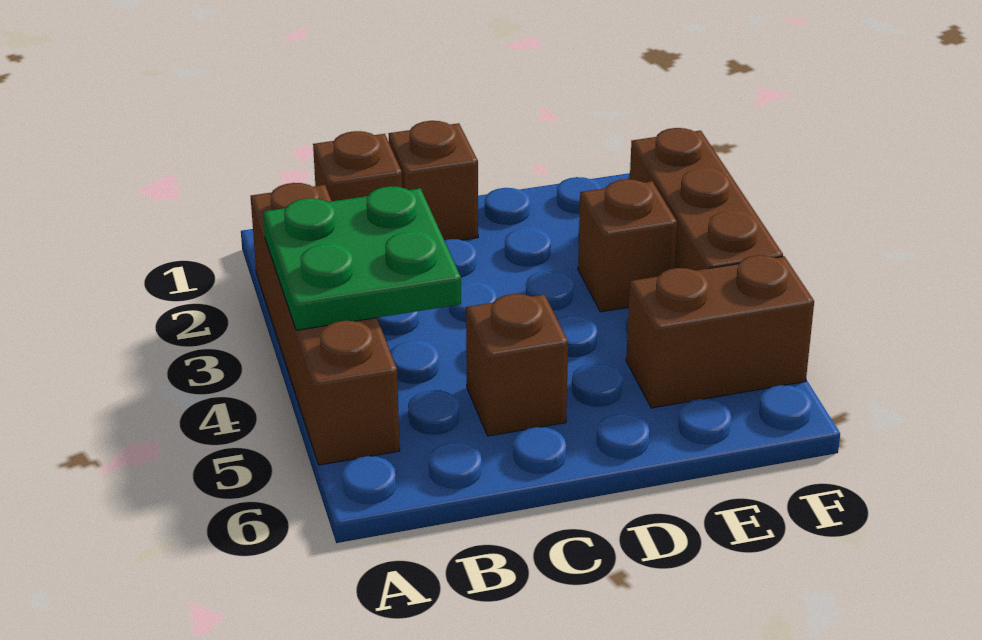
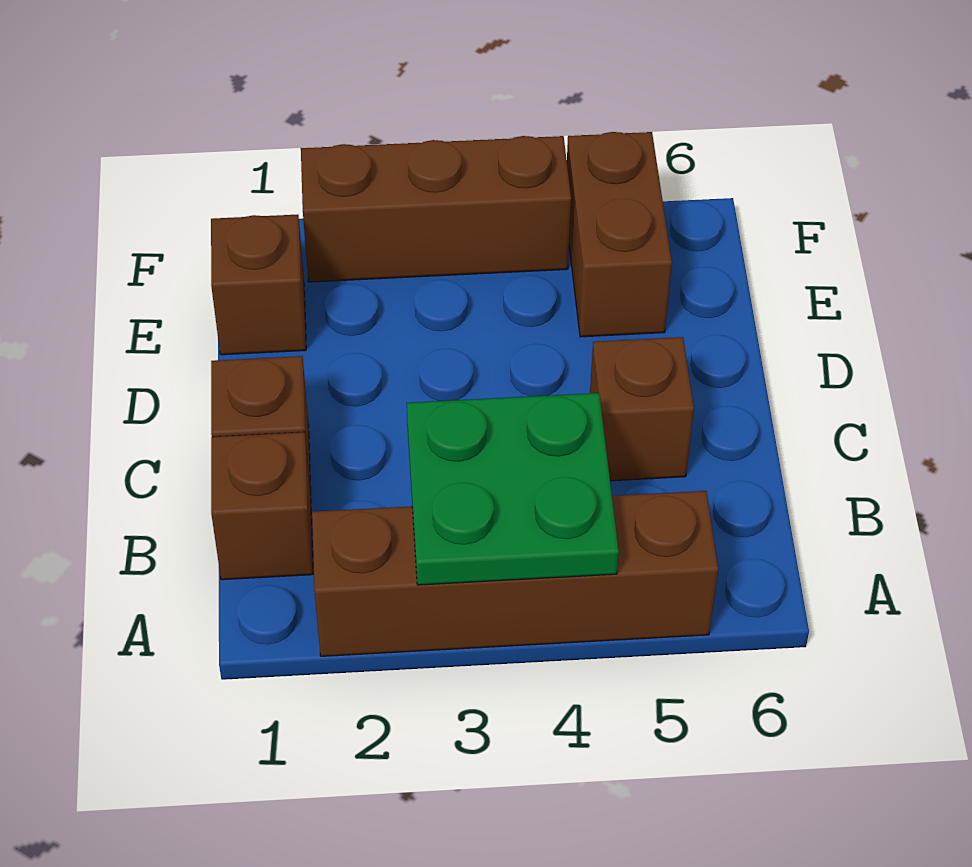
brown brick E3 level 1 -> brown brick E1 level 1

